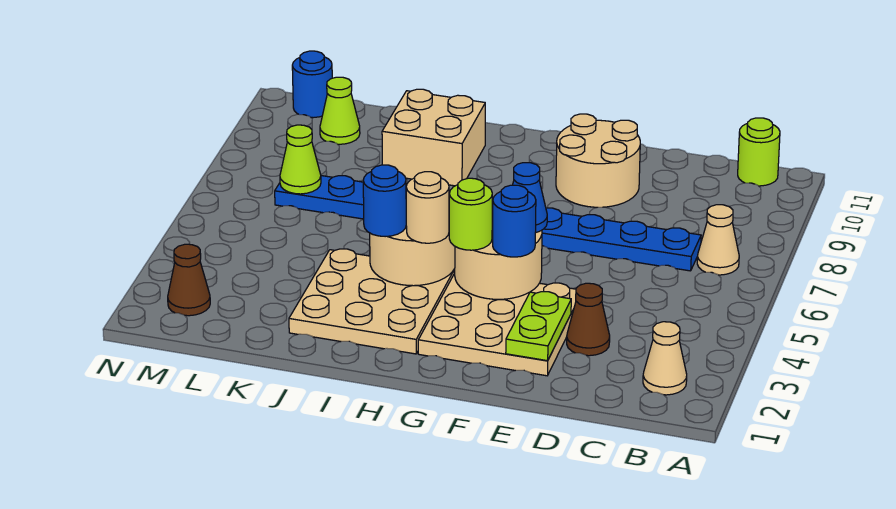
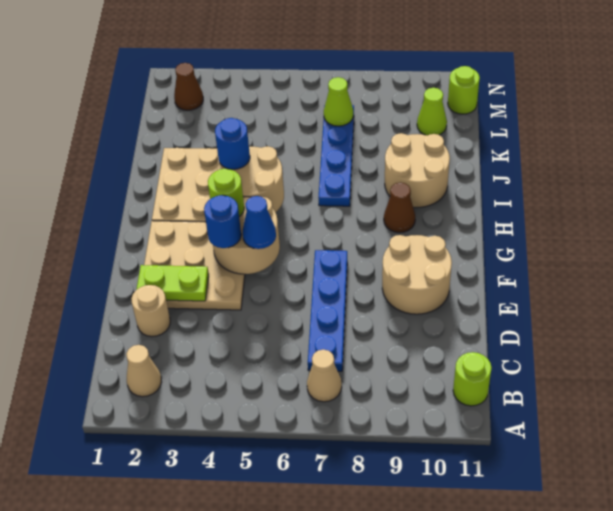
brown cone D3 level 1 -> brown cone H9 level 1
tan round brick H4 level 3 -> tan round brick D2 level 1
tan brick I9:J10 level 1 -> tan round brick I9:J10 level 1
blue round brick M11 level 1 -> lime round brick M11 level 1

